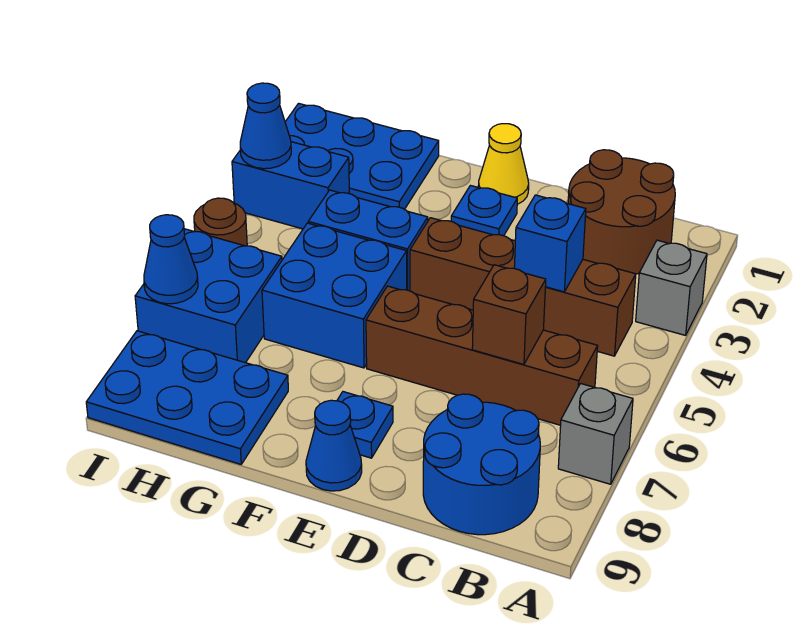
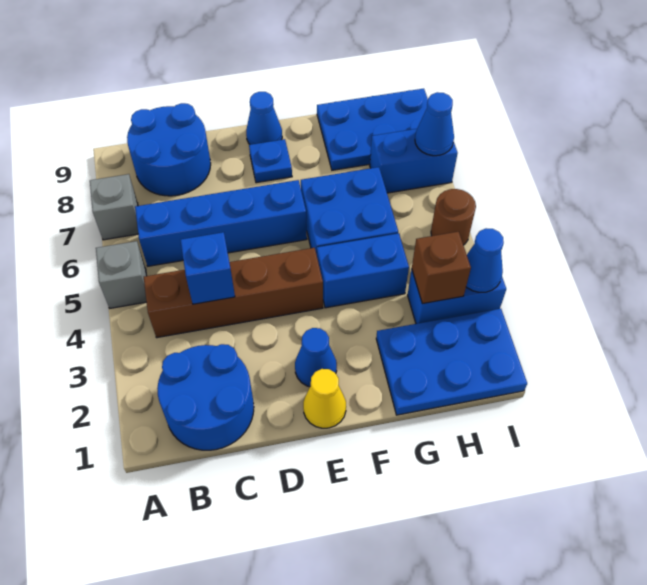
grey brick A3 level 1 -> grey brick A5 level 1
brown round brick B1:C2 level 1 -> blue round brick B1:C2 level 1
brown brick B6:E6 level 1 -> blue brick B6:E6 level 1
brown brick C6 level 2 -> brown brick H3 level 2
blue plate E2 level 1 -> blue cone E2 level 1
blue brick H6:I7 level 1 -> blue brick H7:I7 level 1

